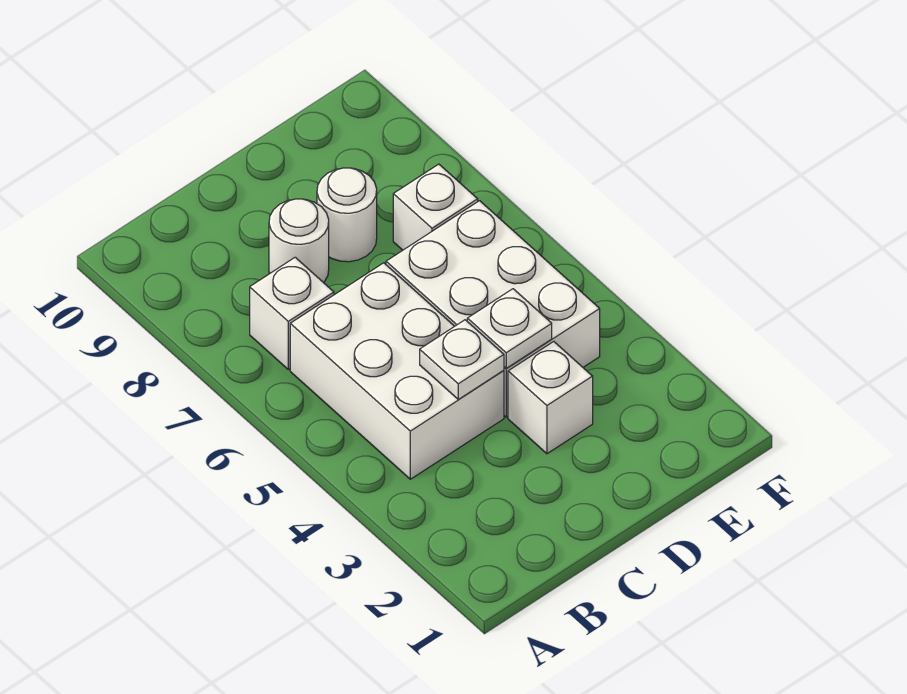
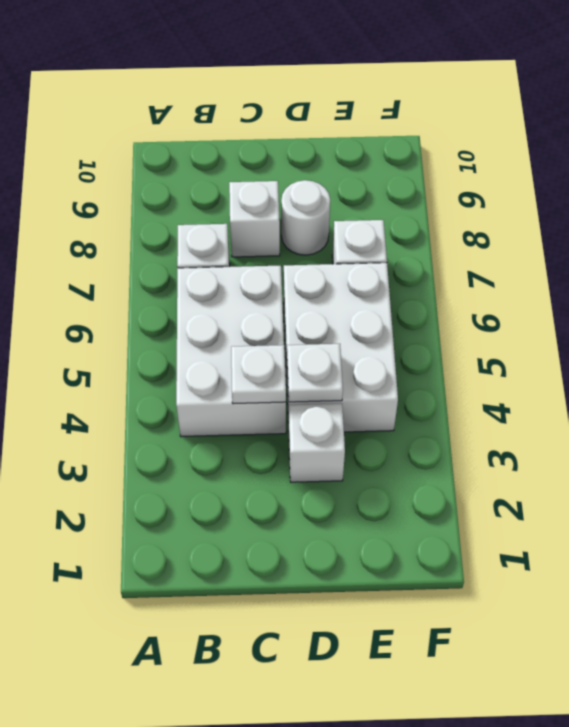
white round brick C8 level 1 -> white brick C8 level 1

